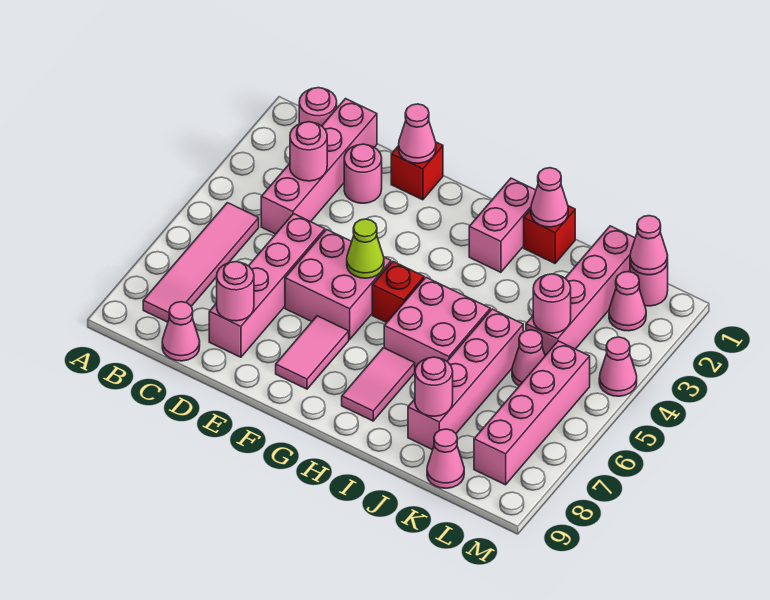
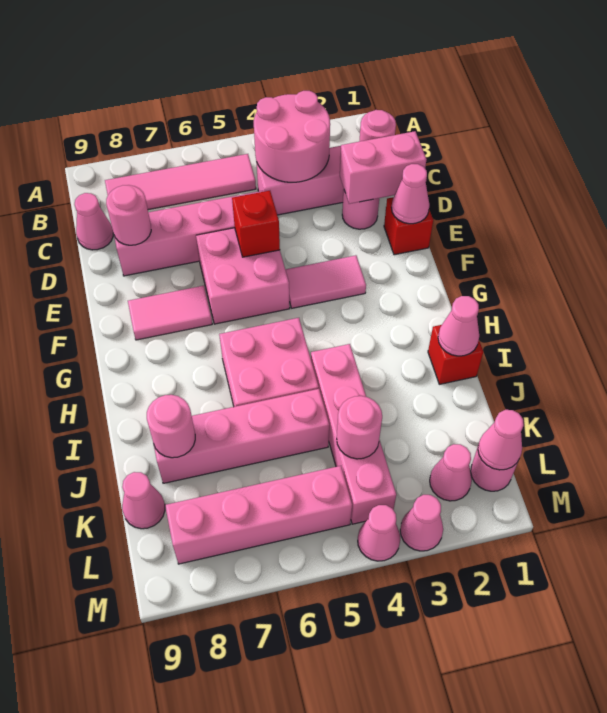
pink round brick C3 level 2 -> pink round brick B3:C4 level 2
lime cone F5 level 2 -> none
red brick G5 level 1 -> red brick E5 level 2
pink brick H1:H2 level 1 -> pink brick D1:D2 level 2
pink tile H7:H8 level 1 -> pink tile F3:F4 level 1
pink brick K1:K4 level 1 -> pink brick I4:L4 level 1
pink cone K5 level 1 -> pink cone M3 level 1

